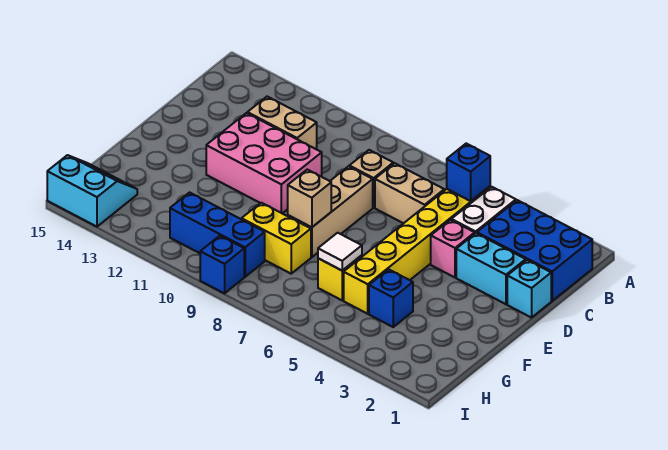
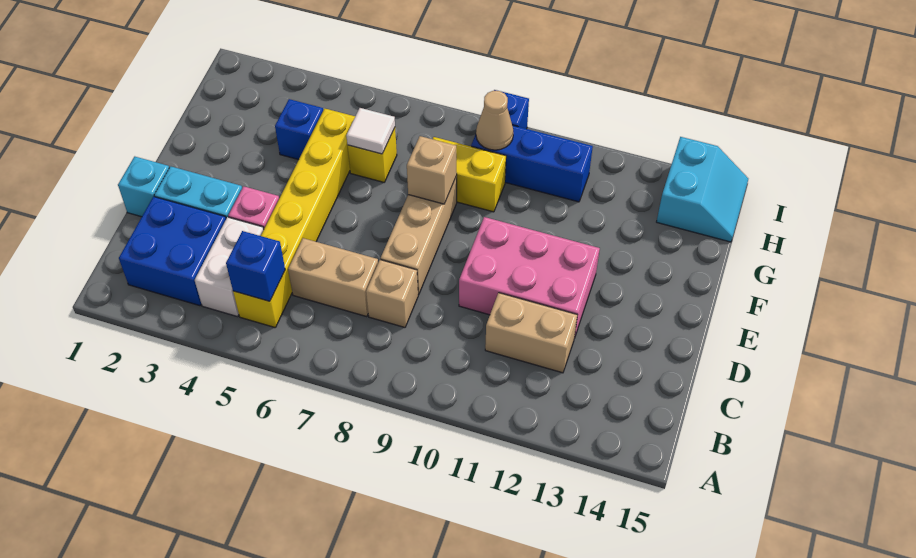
blue brick B1:C3 level 1 -> blue brick B2:C3 level 1
none -> tan cone H9 level 2
cyan slope H14:I15 level 1 top I -> cyan slope H14:I15 level 1 top 14

